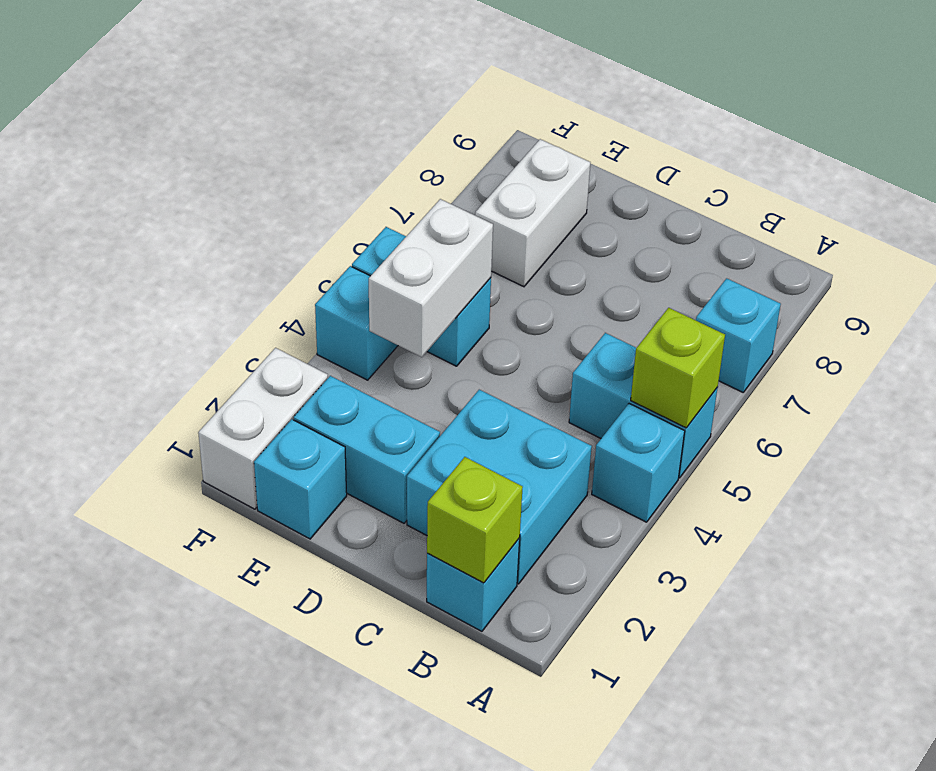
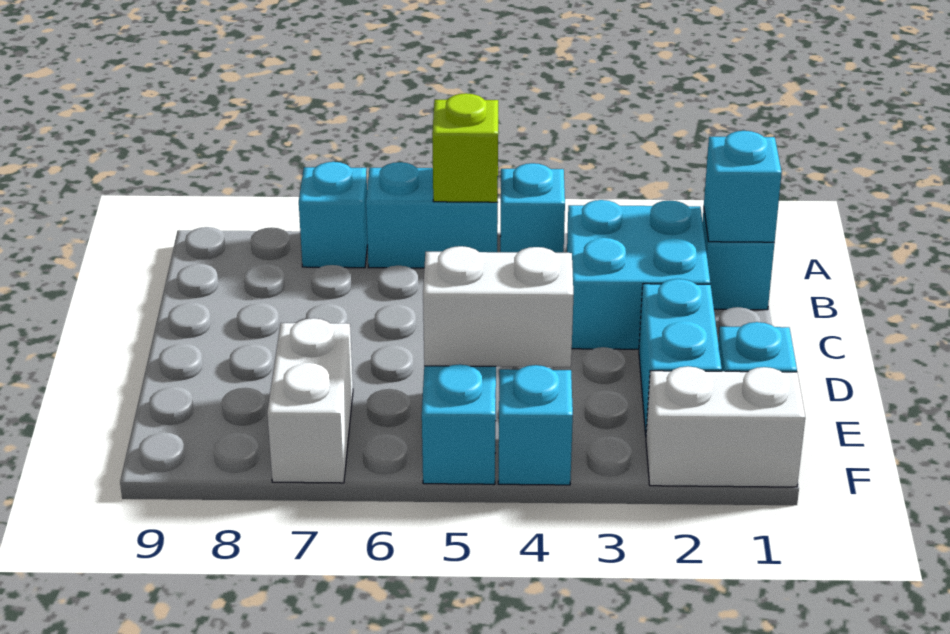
cyan brick A5:B5 level 1 -> cyan brick A5:A6 level 1
lime brick B1 level 2 -> cyan brick B1 level 2
white brick E7:E8 level 1 -> white brick E7:F7 level 1

